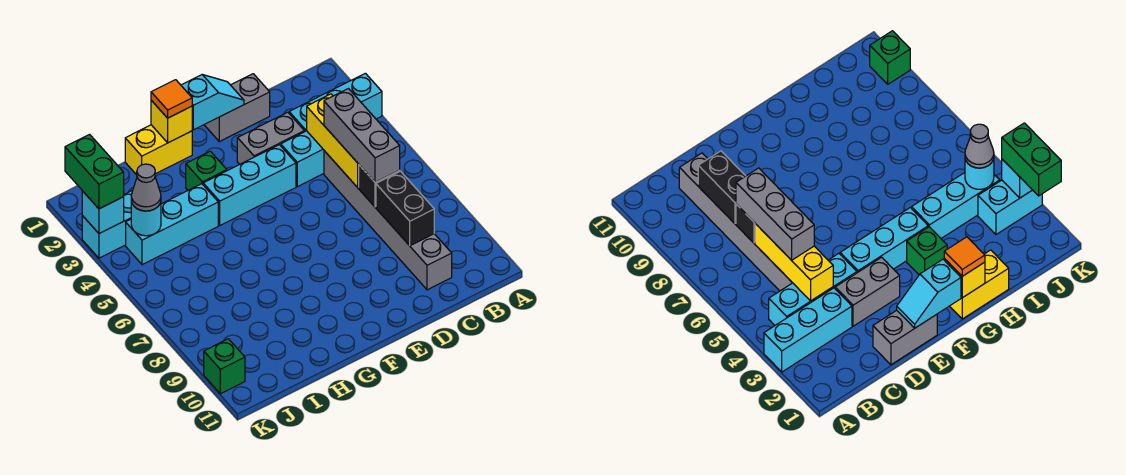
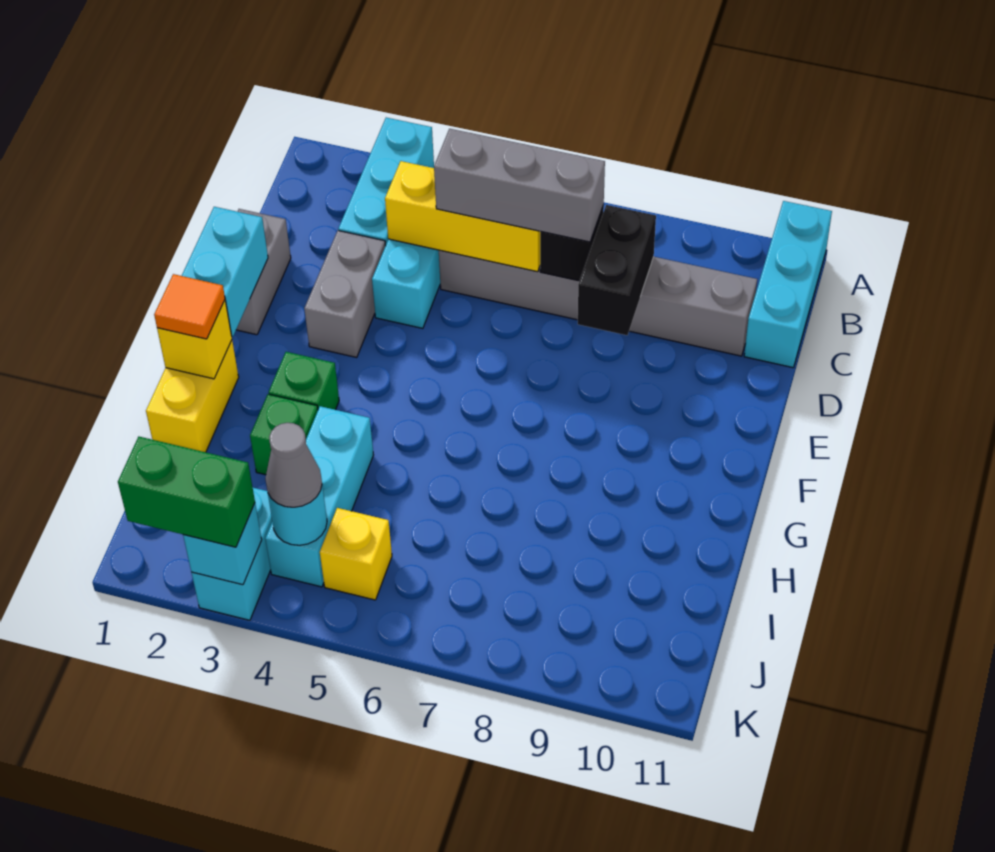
black brick C8:C9 level 2 -> black brick C8:D8 level 2
cyan slope E1:F1 level 2 top F -> cyan brick E1:F1 level 2
cyan brick E4:G4 level 1 -> cyan brick A11:C11 level 1
none -> yellow brick J5 level 1
green brick K10 level 1 -> green brick H3 level 1

